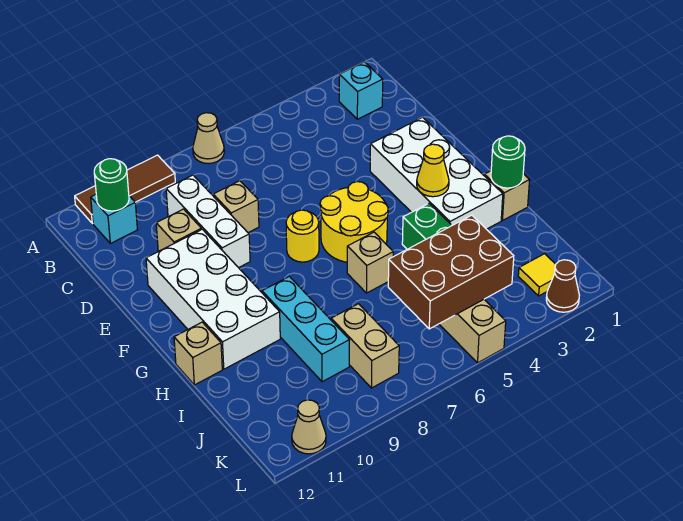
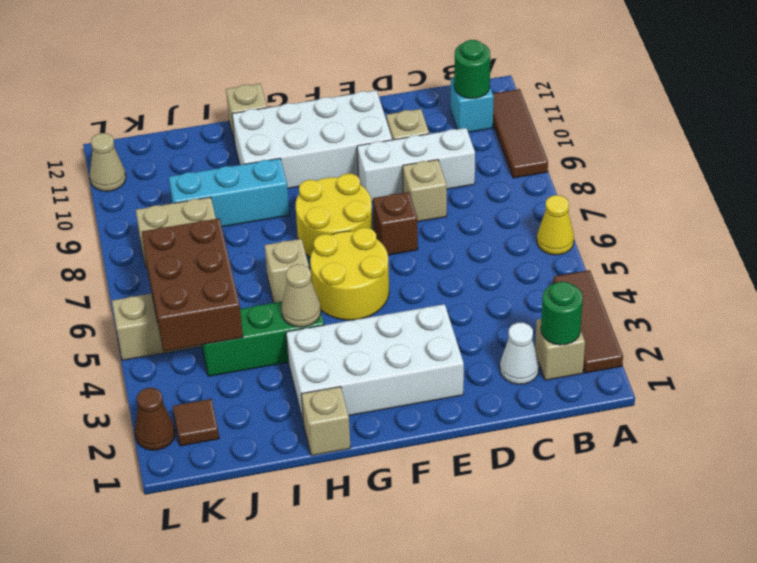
none -> brown tile A2:A4 level 1
tan cone A7 level 1 -> tan cone H4 level 2
cyan brick B2 level 1 -> tan brick B2 level 1
none -> white cone C2 level 1
none -> brown brick E7 level 1
yellow round brick F7 level 1 -> yellow round brick F7:G8 level 1
yellow cone G3 level 2 -> yellow cone A6 level 1
green round brick H1 level 2 -> green round brick B2 level 2
yellow tile K2 level 1 -> brown tile K2 level 1

